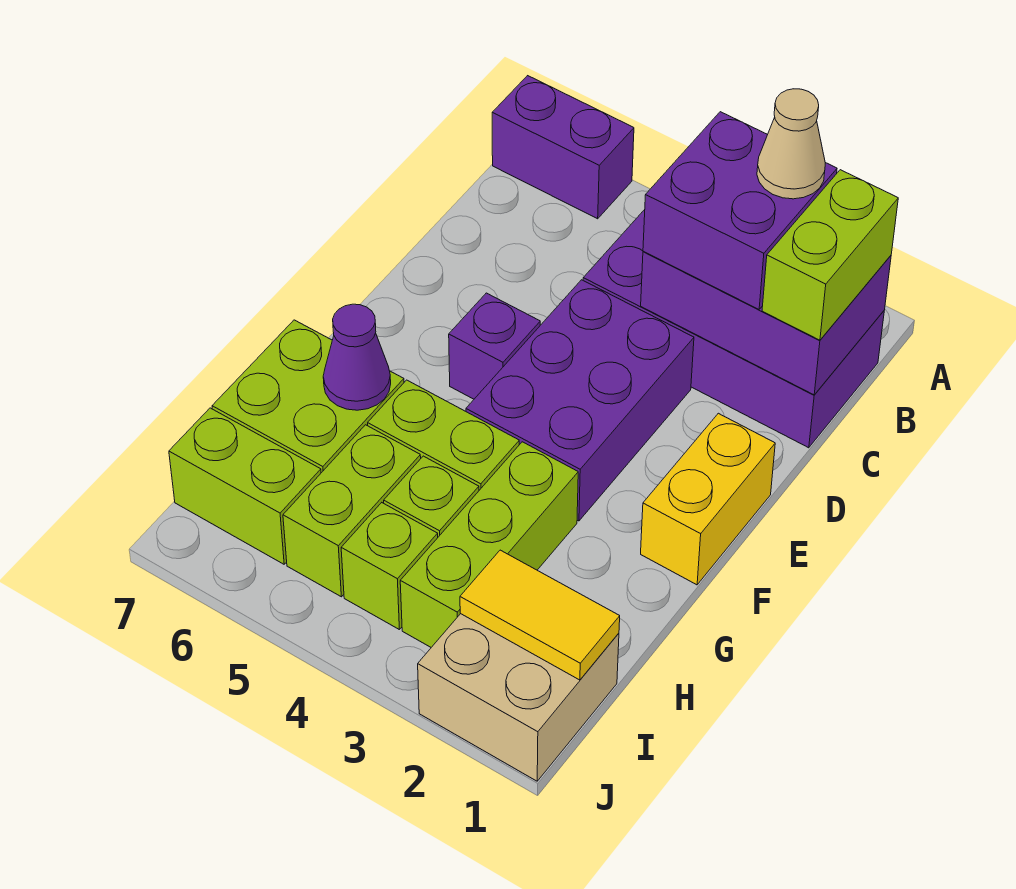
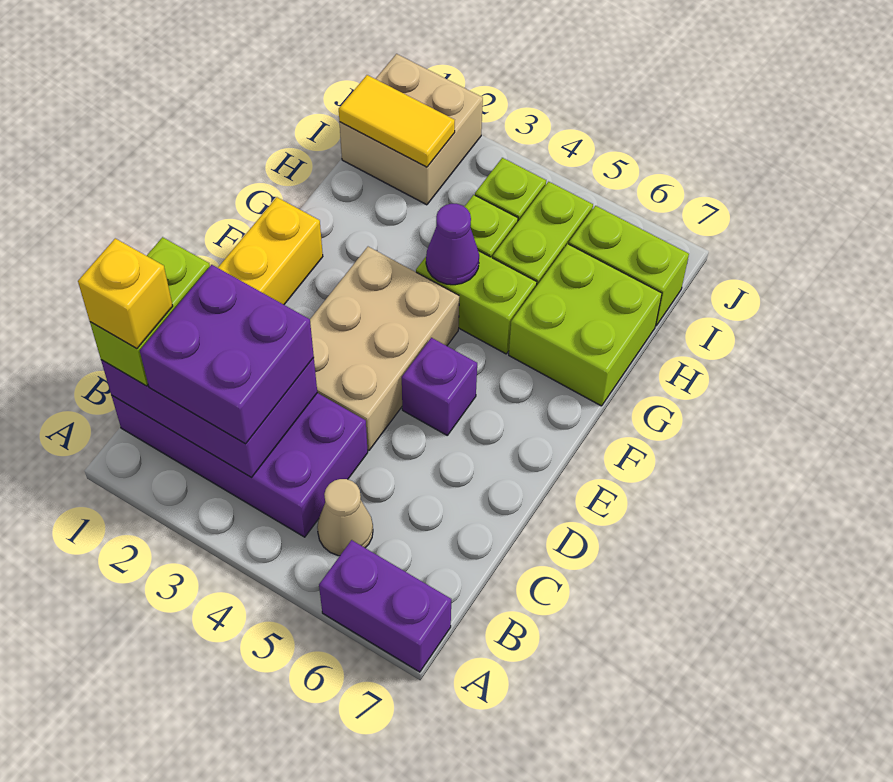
none -> yellow brick B1 level 4
tan cone B2 level 4 -> tan cone B5 level 1
purple brick D3:F4 level 1 -> tan brick D3:F4 level 1
lime brick G3:I3 level 1 -> none
purple cone G6 level 2 -> purple cone G4 level 2

